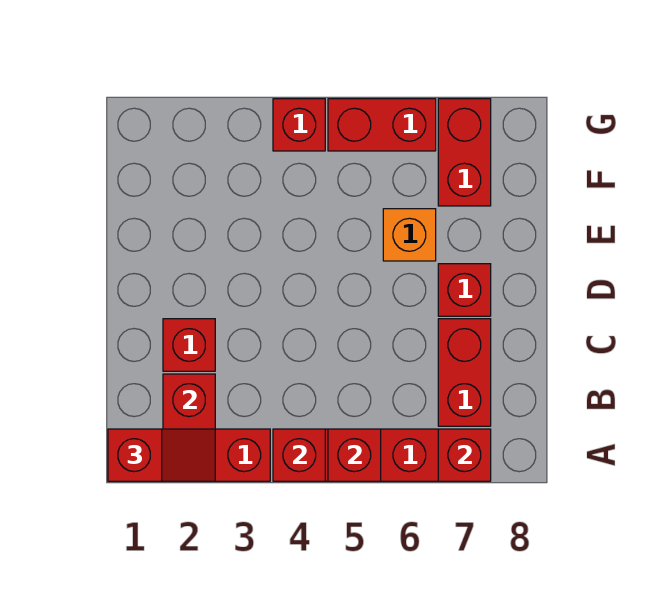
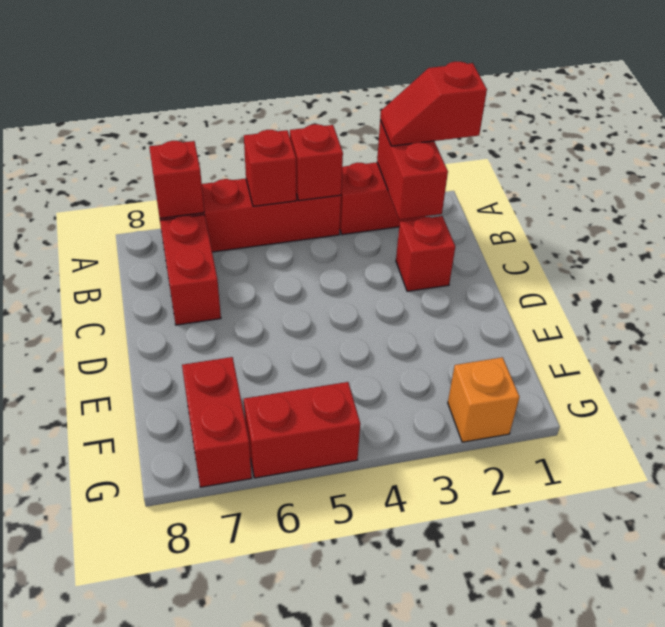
red brick D7 level 1 -> none
orange brick E6 level 1 -> orange brick G2 level 1
red brick G4 level 1 -> none

